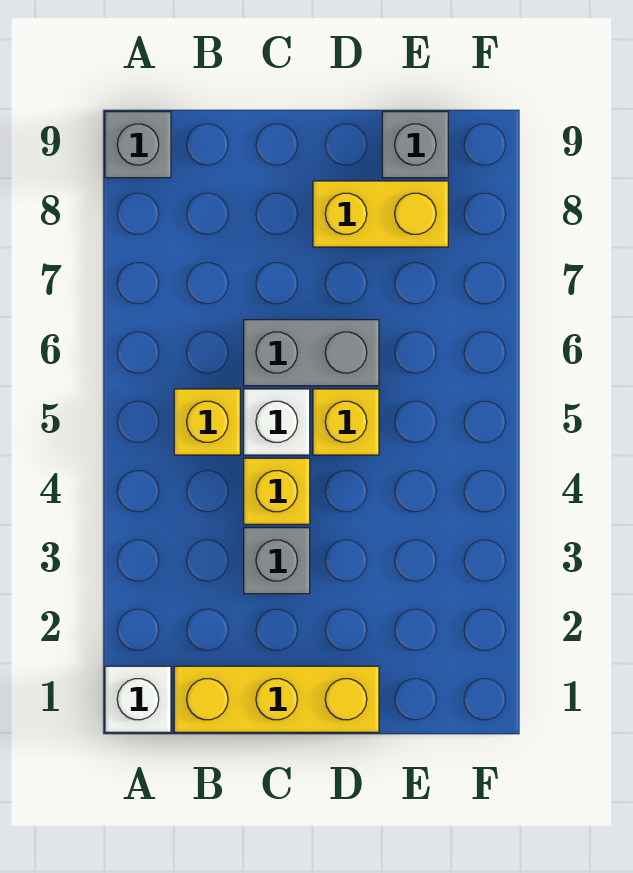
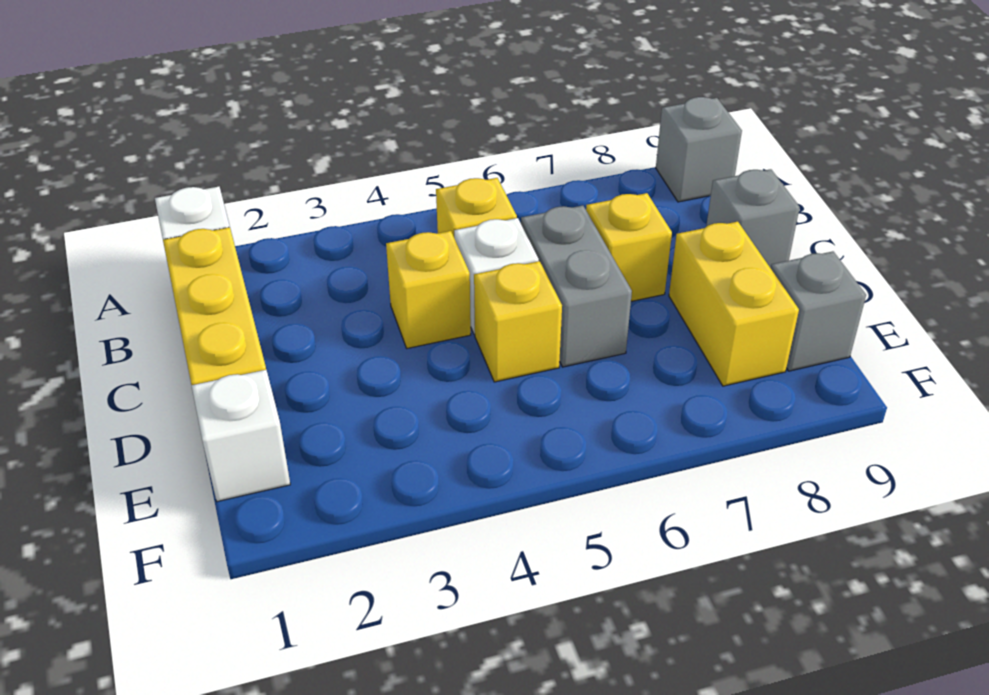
grey brick C3 level 1 -> grey brick C9 level 1
none -> yellow brick C7 level 1
none -> white brick E1 level 1

